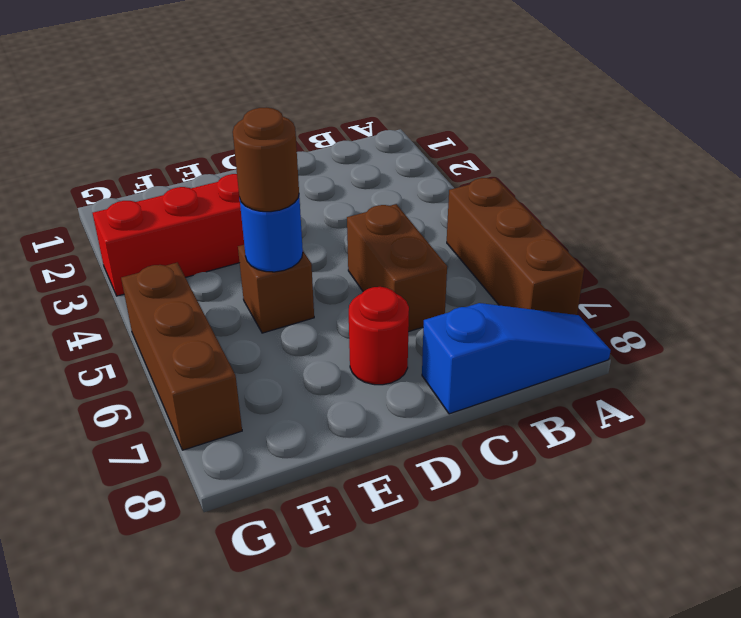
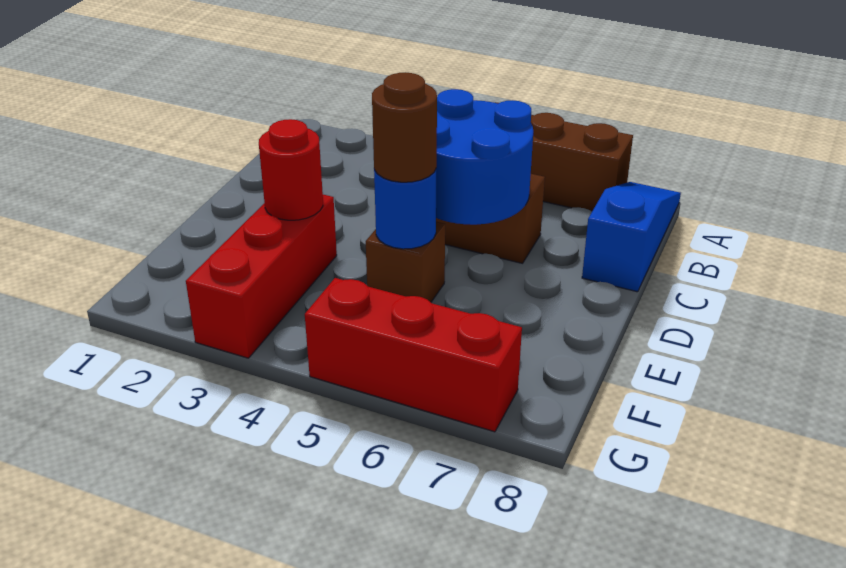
none -> blue round brick C5:D6 level 2
red round brick D7 level 1 -> red round brick E3 level 2
brown brick G5:G7 level 1 -> red brick G5:G7 level 1

